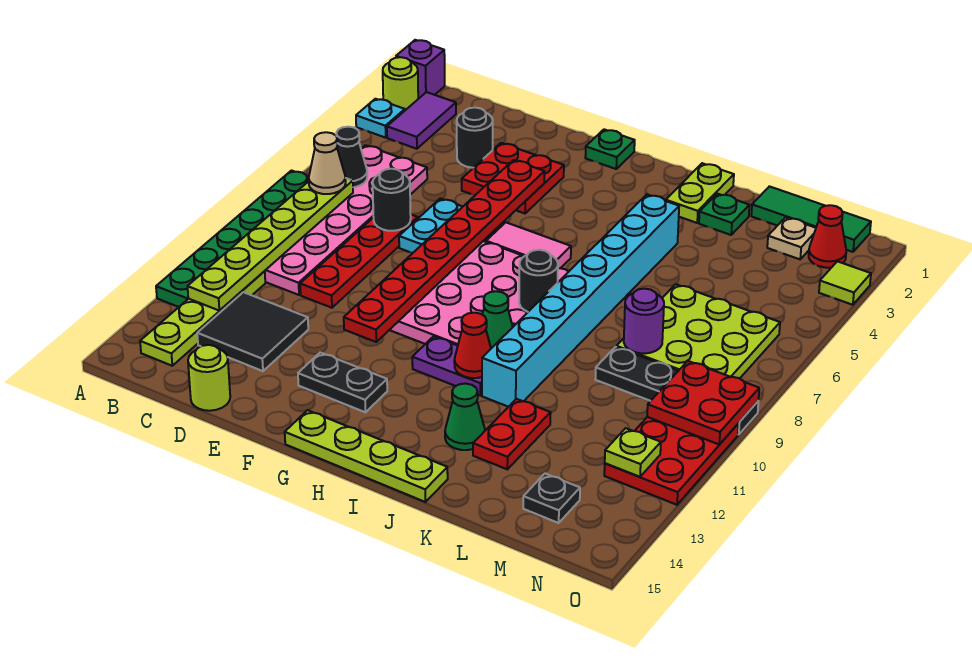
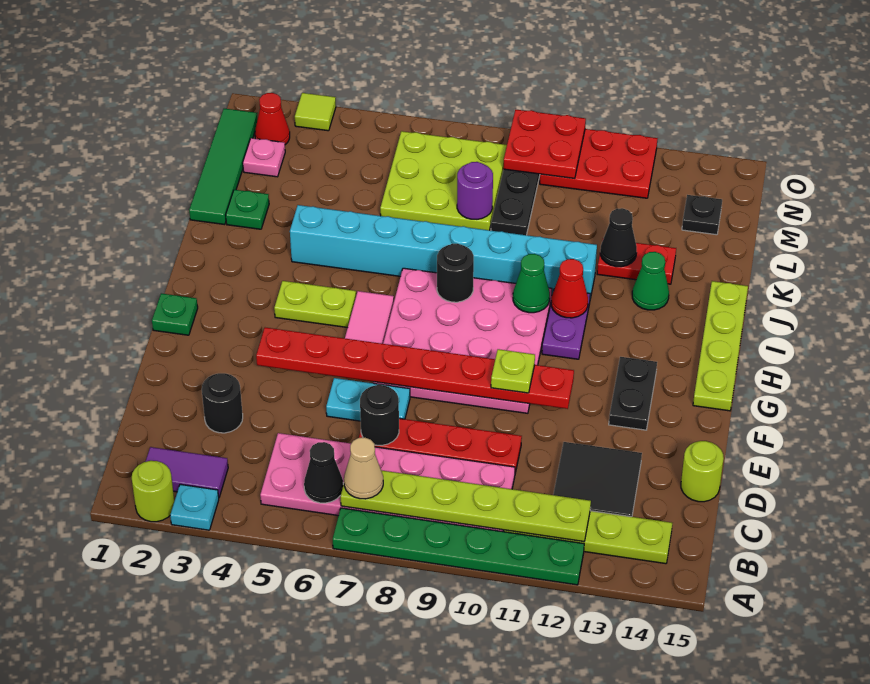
purple brick A1 level 1 -> none
red plate E3:F4 level 1 -> none
lime plate J1:J2 level 1 -> lime plate H4:H5 level 1
none -> black cone K12 level 2
green tile L1:N1 level 1 -> green tile K1:N1 level 1
tan plate M2 level 1 -> pink plate M2 level 1
lime plate N12 level 2 -> lime plate F10 level 3

